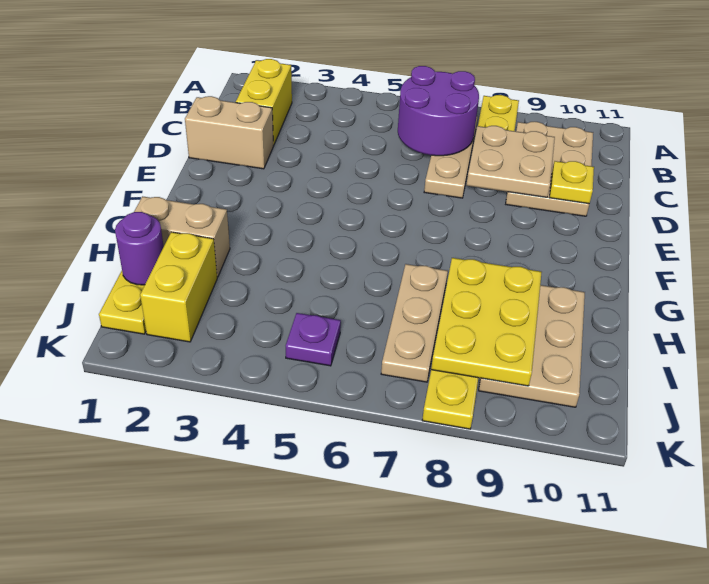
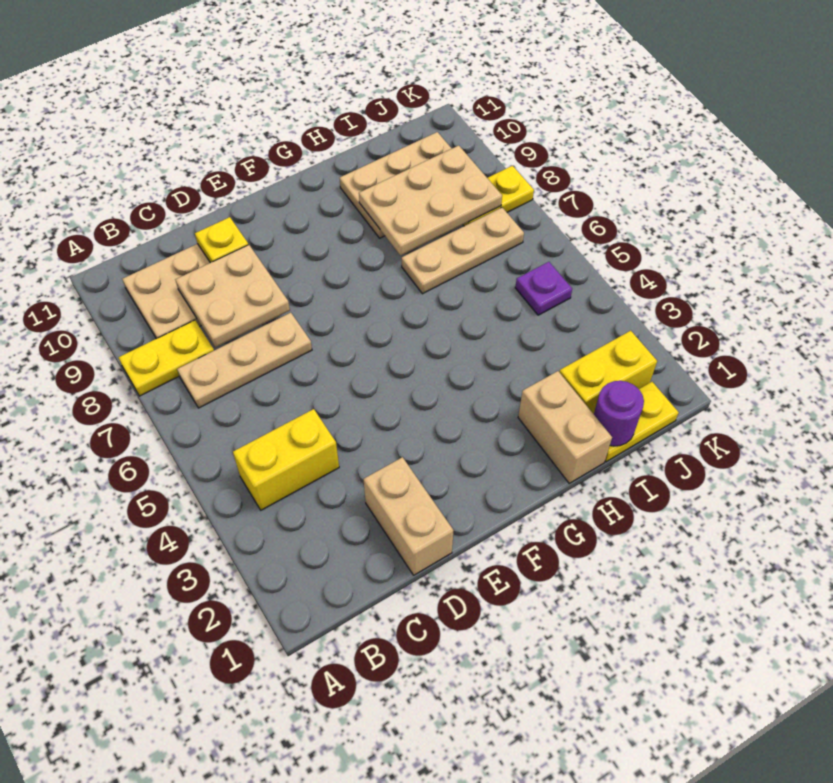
yellow brick B2:C2 level 1 -> yellow brick B4:C4 level 1
purple round brick B6:C7 level 2 -> none
yellow plate H8:J9 level 2 -> tan plate H8:J9 level 2

